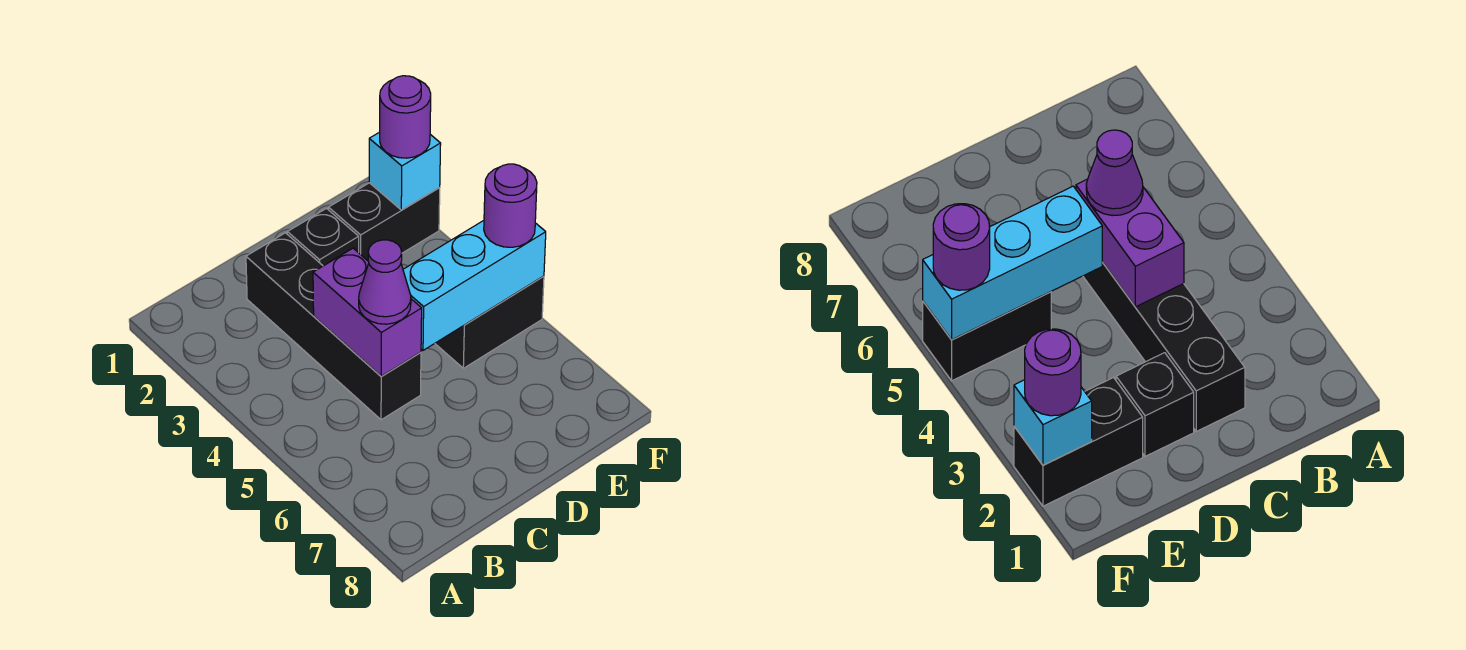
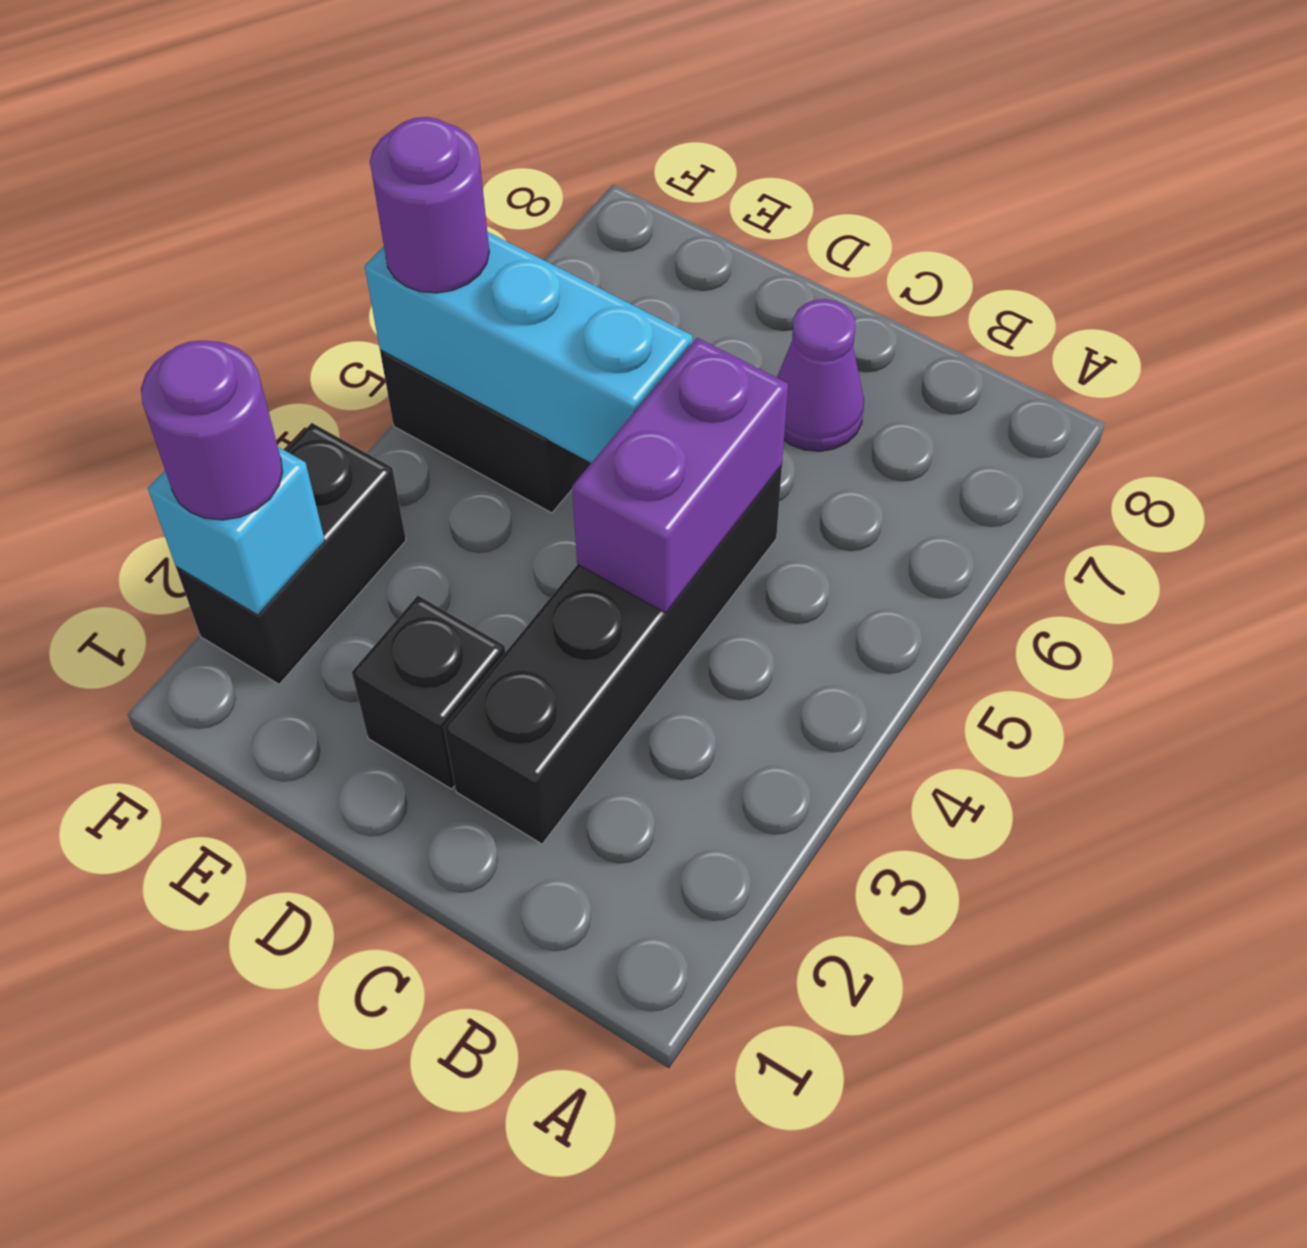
purple cone C5 level 3 -> purple cone C7 level 1
black brick E2:F2 level 1 -> black brick F2:F3 level 1

